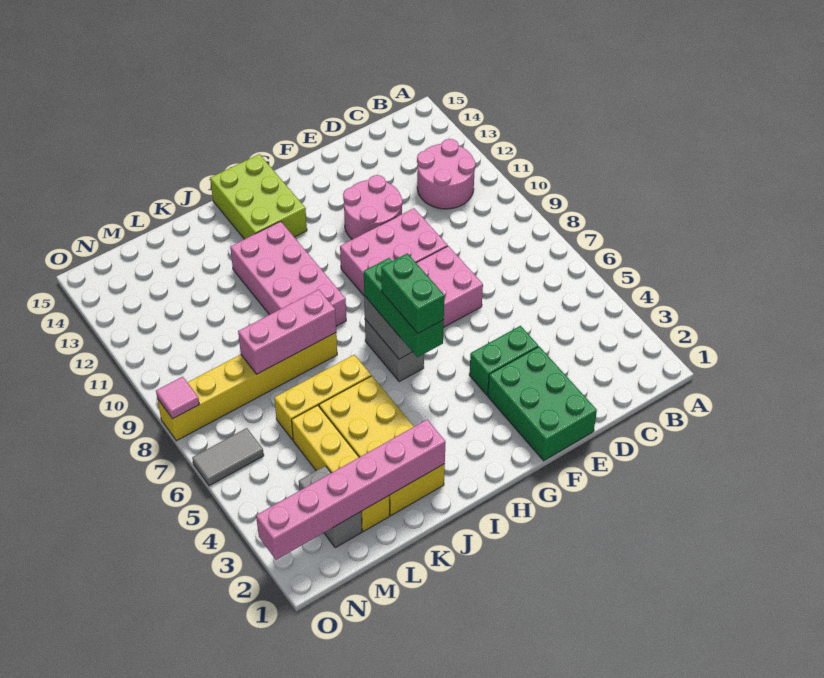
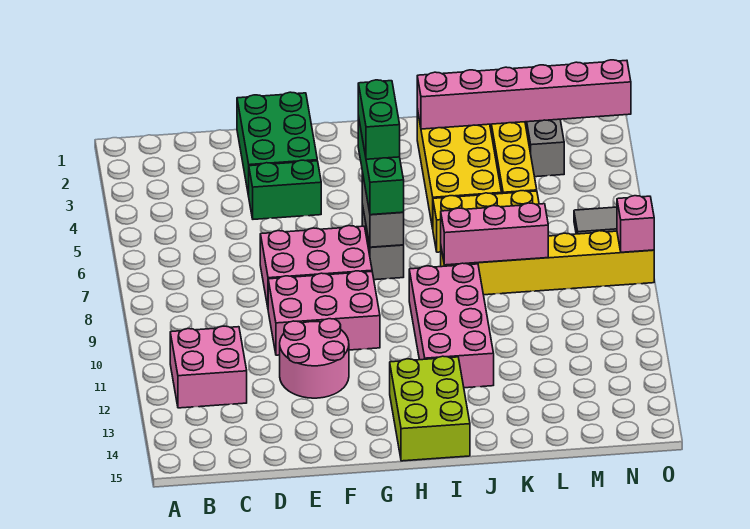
pink round brick B11:C12 level 1 -> pink brick B11:C12 level 1
pink tile O8 level 2 -> pink brick O8 level 2

